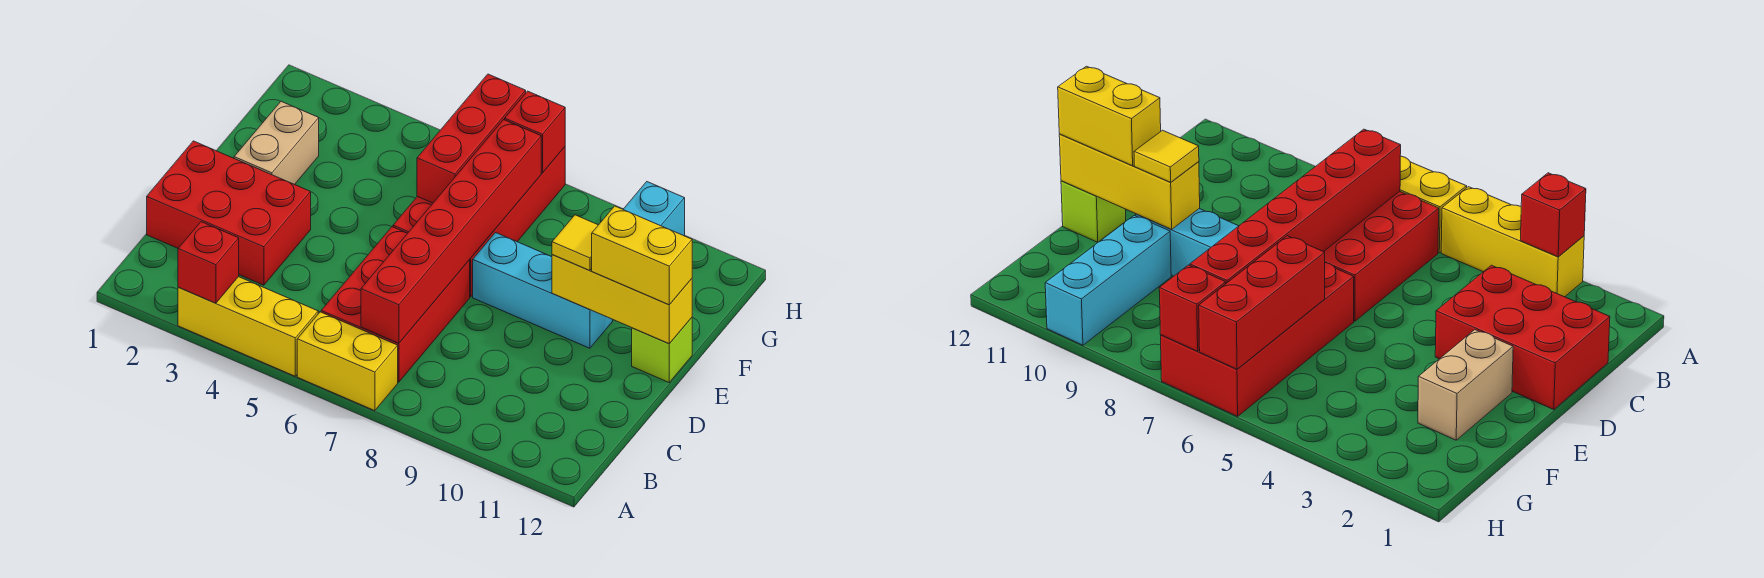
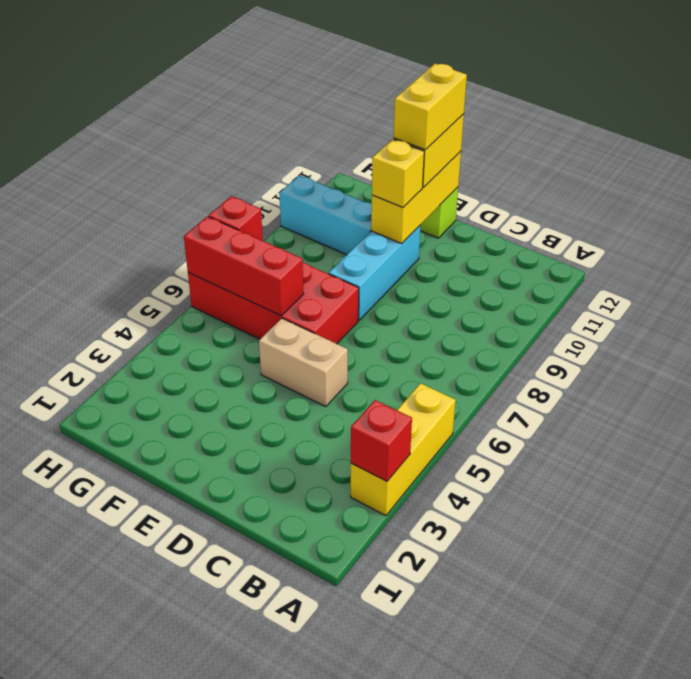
yellow brick A6:A7 level 1 -> yellow brick E11:E12 level 4
red brick B6:D7 level 1 -> none
red brick B7:G7 level 2 -> none
red brick C1:D3 level 1 -> none
tan brick E2:F2 level 1 -> tan brick D5:E5 level 1
yellow tile E10 level 3 -> yellow brick E10 level 3

